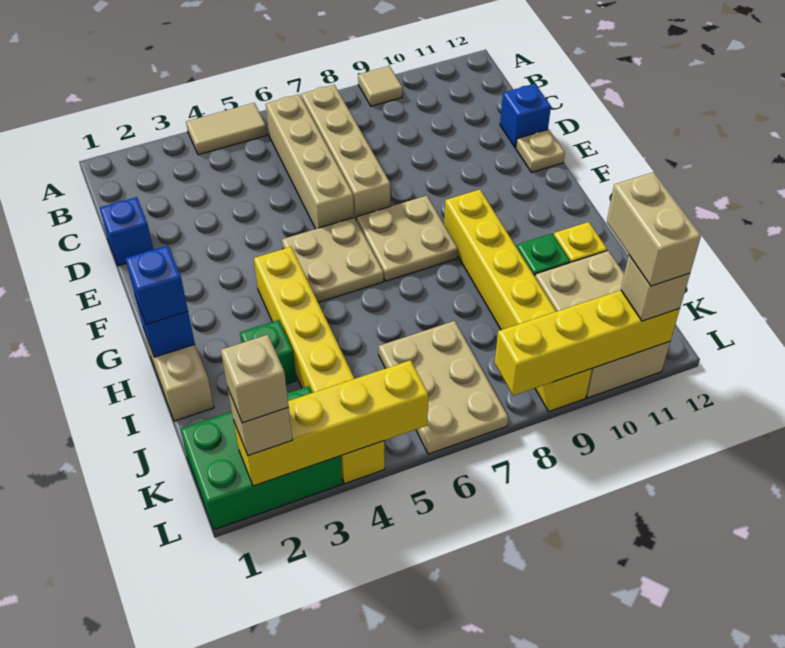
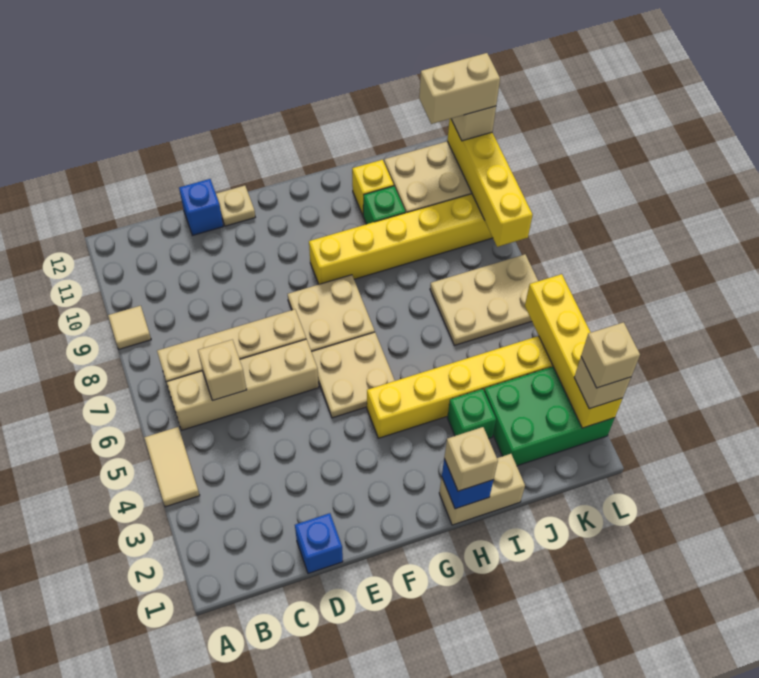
none -> tan brick C6 level 2
blue brick H1 level 3 -> tan brick H1 level 3
green brick K1:L3 level 1 -> green brick J2:L3 level 1

